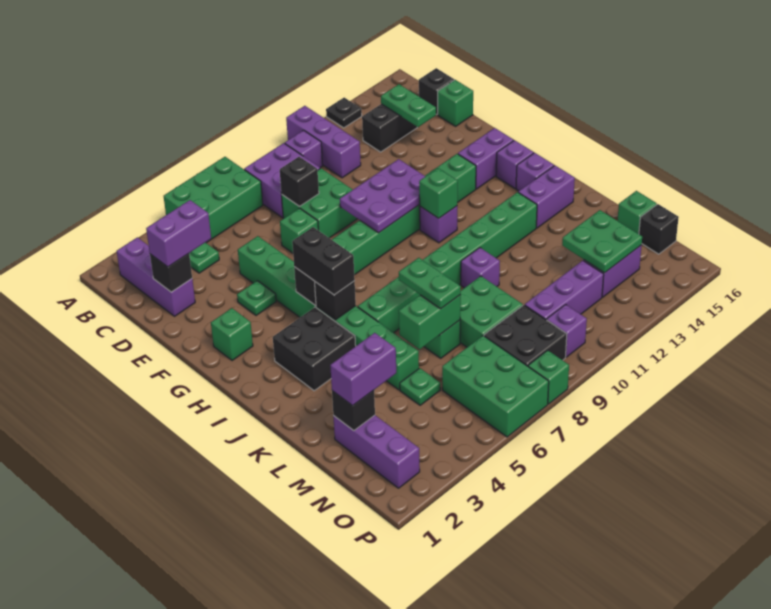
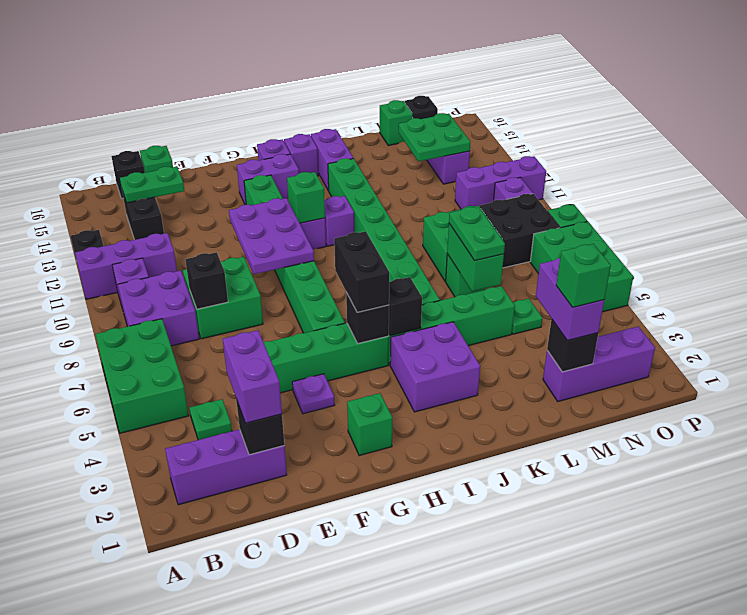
green brick E7 level 1 -> green brick M2 level 4
green plate F4 level 1 -> purple plate F4 level 1
purple brick G14:G15 level 1 -> purple brick G14:H14 level 1
black brick H5:I5 level 3 -> black brick H5:H6 level 3
black brick I3:J4 level 1 -> purple brick I3:J4 level 1
green plate K7:L7 level 3 -> green plate L6:L7 level 3
purple brick K10 level 1 -> purple brick I11 level 1
green brick N6:P7 level 1 -> green brick O5:P7 level 1
purple brick N10:N12 level 1 -> purple brick N11:P11 level 1

